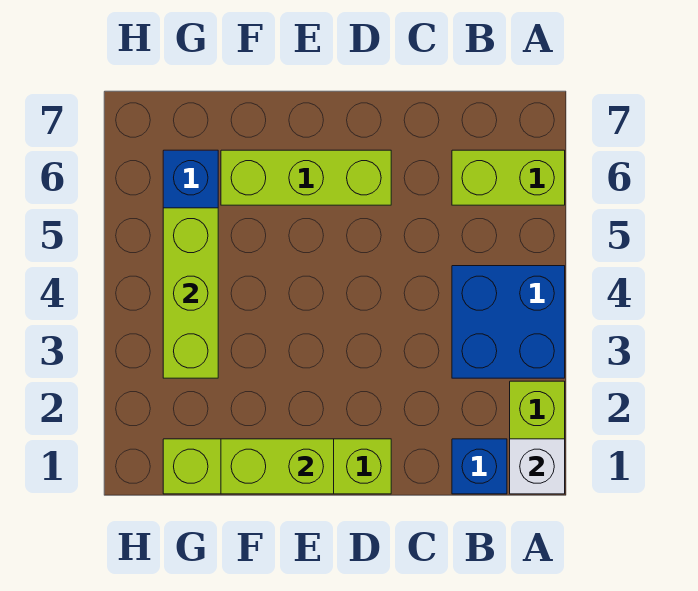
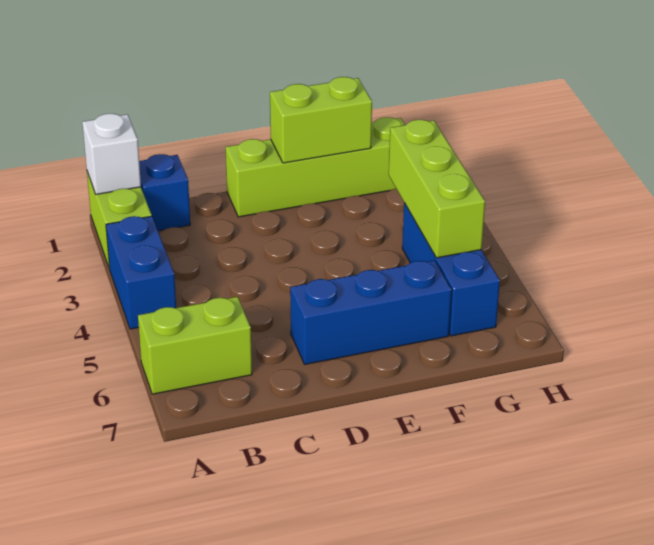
blue brick A3:B4 level 1 -> blue brick A3:A4 level 1
lime brick D6:F6 level 1 -> blue brick D6:F6 level 1

